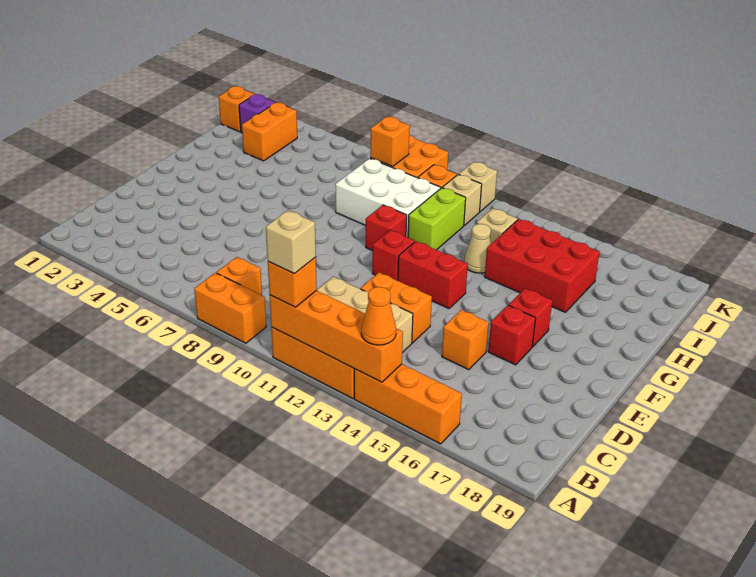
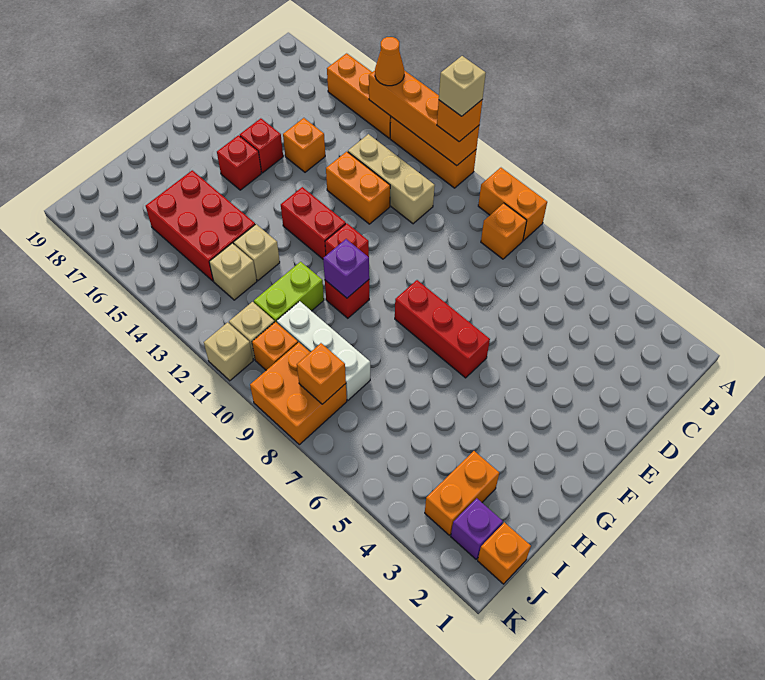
none -> red brick F6:F8 level 1
none -> purple brick G10 level 2
white brick H8:I10 level 1 -> white brick I8:I10 level 1
tan cone H13 level 1 -> tan brick H13 level 1

